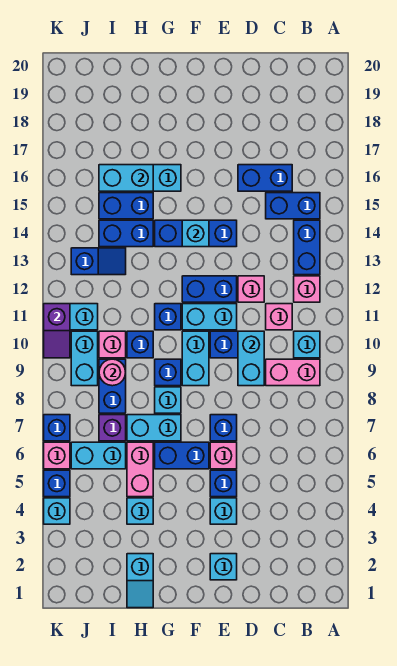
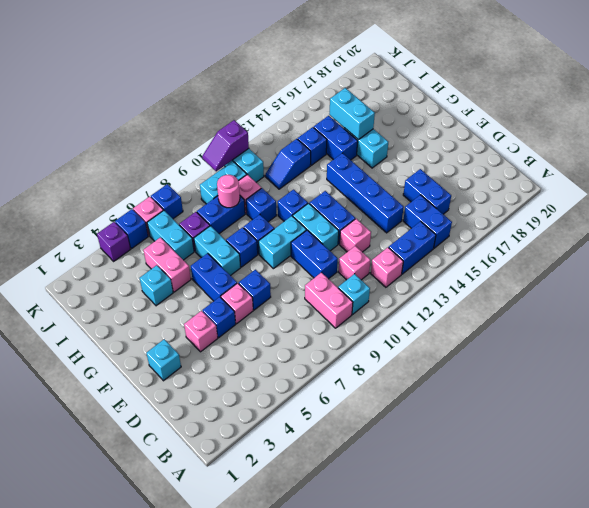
cyan brick D9:D10 level 2 -> none
cyan brick E4 level 1 -> pink brick E4 level 1
blue brick E14:G14 level 1 -> blue brick D14:G14 level 1
cyan brick F14 level 2 -> none
cyan brick G8 level 1 -> blue brick G8 level 1
cyan slope H1:H2 level 1 top 2 -> none
pink brick H5:H6 level 1 -> pink brick H5:I5 level 1
blue brick H14:I14 level 1 -> blue brick I14 level 1
blue slope I13:J13 level 1 top J -> blue slope I12:I13 level 1 top 13
cyan brick K4 level 1 -> purple brick K4 level 1

